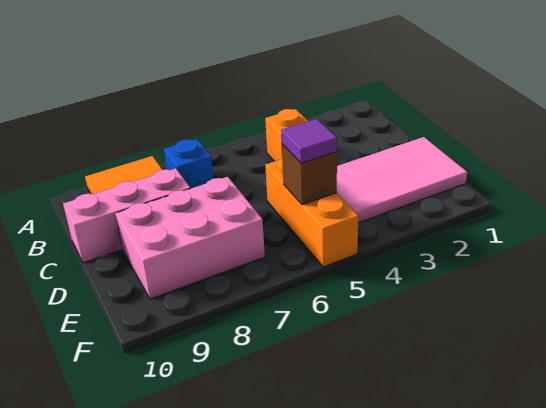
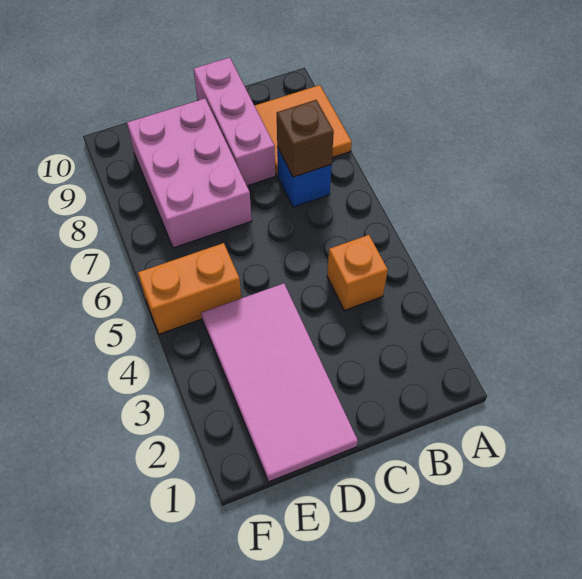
orange brick D5:F5 level 1 -> orange brick E5:F5 level 1
brown brick E5 level 2 -> brown brick B7 level 2
purple tile E5 level 3 -> none

